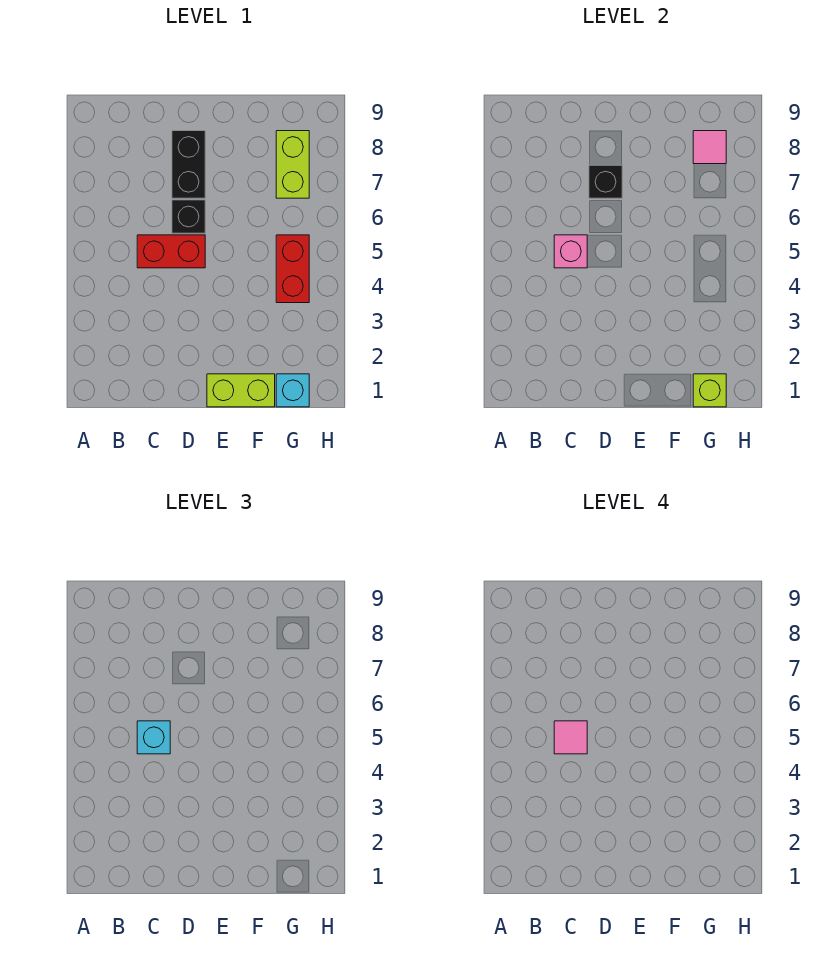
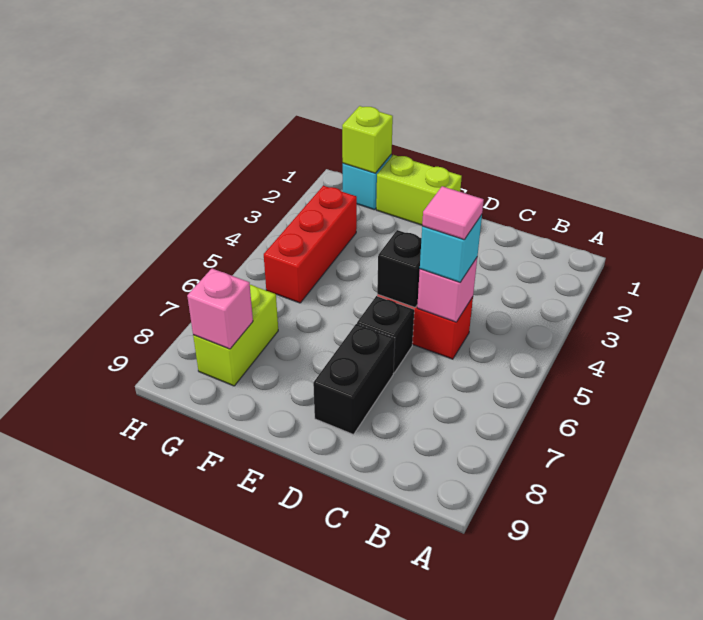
black brick D7 level 2 -> black brick D5 level 2
red brick G4:G5 level 1 -> red brick G3:G5 level 1
pink tile G8 level 2 -> pink brick G8 level 2

